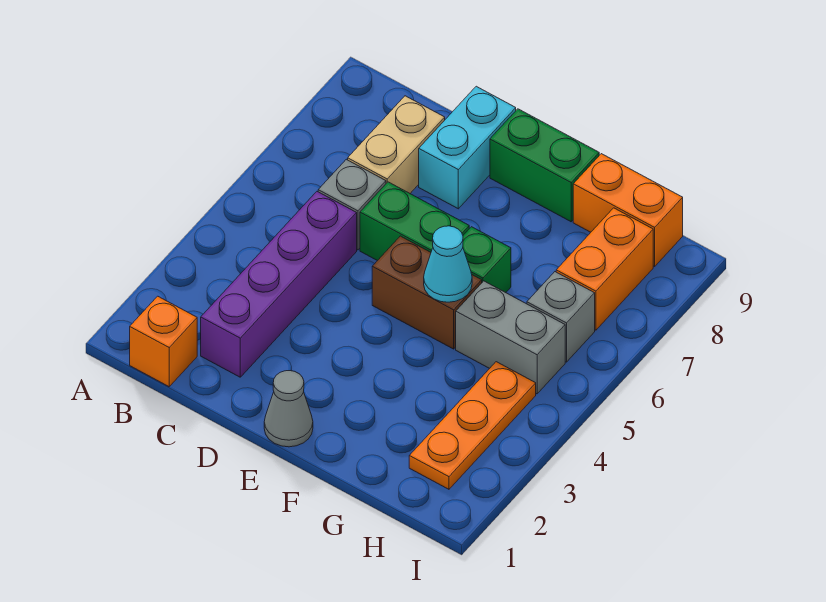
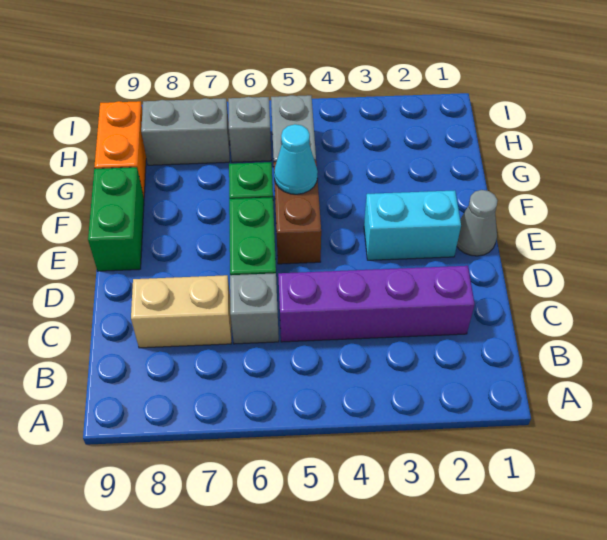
orange brick B1 level 1 -> none
cyan brick D8:D9 level 1 -> cyan brick E2:E3 level 1
orange plate H2:H4 level 1 -> none
orange brick H7:H8 level 1 -> grey brick H7:H8 level 1

